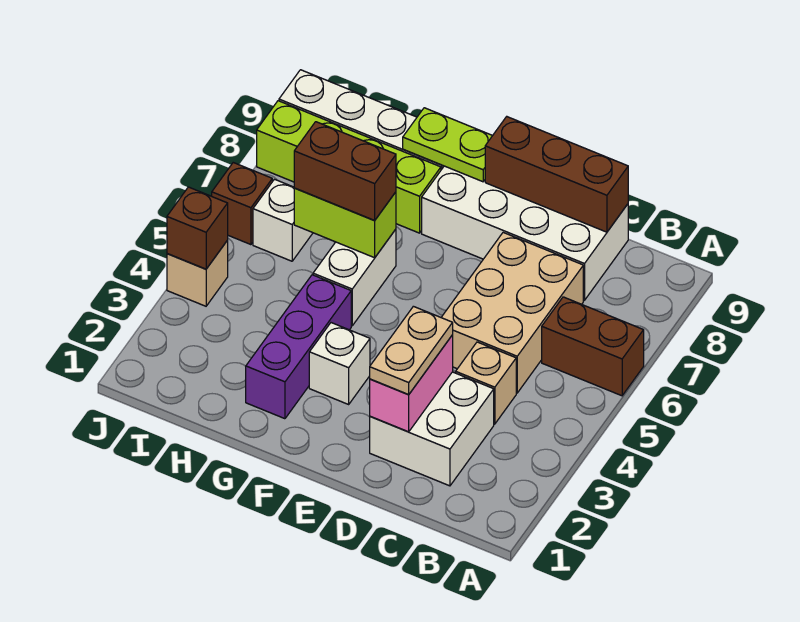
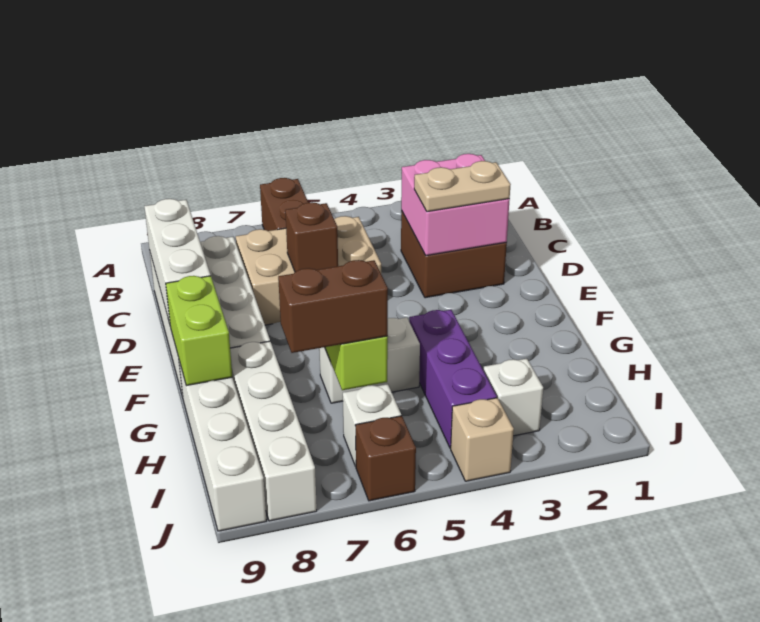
white brick C2:D3 level 1 -> brown brick C2:D3 level 1
tan brick C4 level 1 -> none
brown brick C9:E9 level 2 -> white brick C9:E9 level 2
pink brick D2:D3 level 2 -> pink brick C2:D3 level 2
white brick F3 level 1 -> white brick I3 level 1
lime plate F9:G9 level 2 -> lime brick F9:G9 level 2
purple brick G2:G4 level 1 -> purple brick G4:I4 level 1
brown brick G6:H6 level 3 -> brown brick H6:H7 level 3
lime brick G8:J8 level 1 -> white brick G8:J8 level 1
brown brick J4 level 2 -> brown brick D6 level 2

